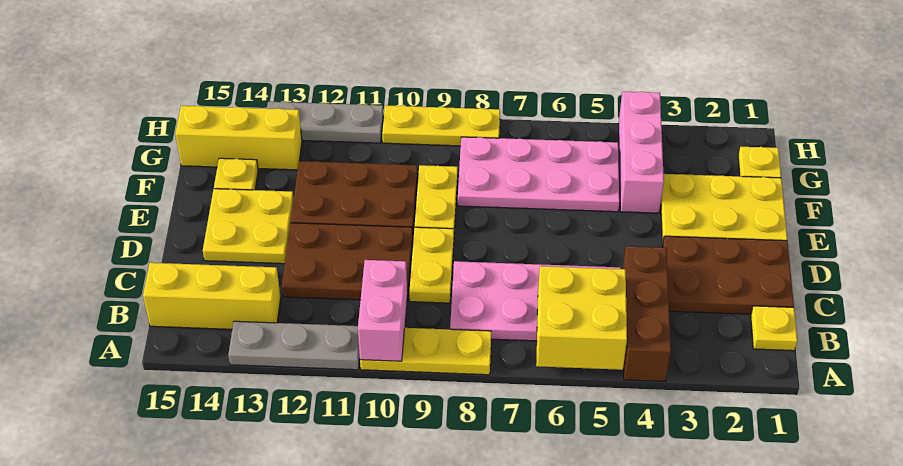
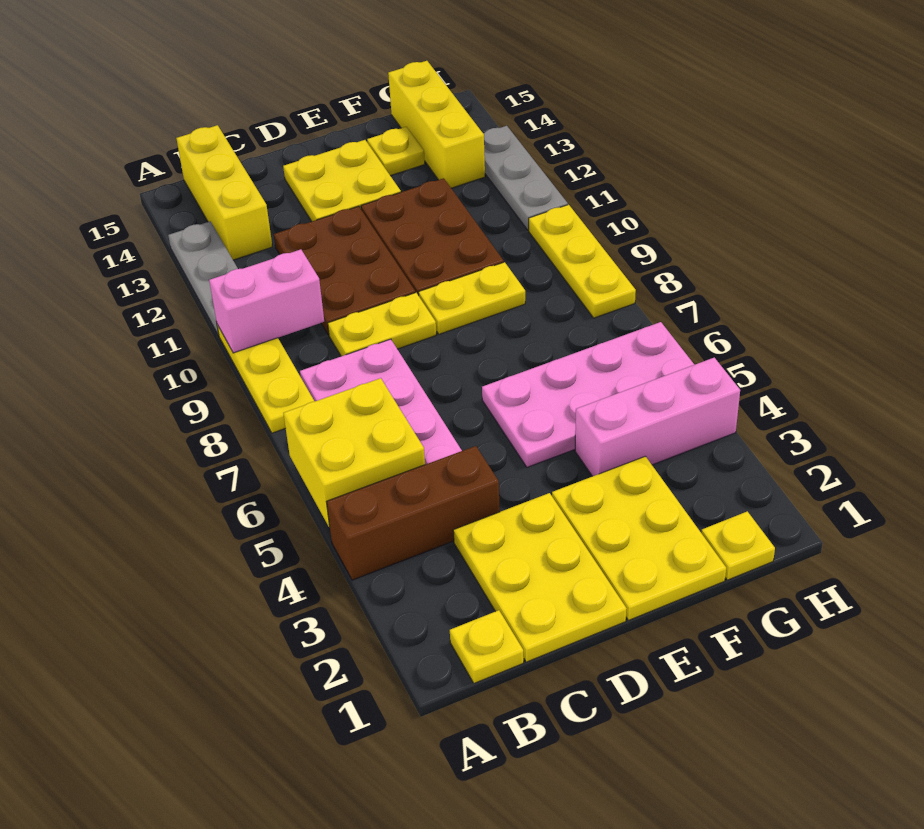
brown plate C1:D3 level 1 -> yellow plate C1:D3 level 1
pink plate F5:G8 level 1 -> pink plate E5:H6 level 1

